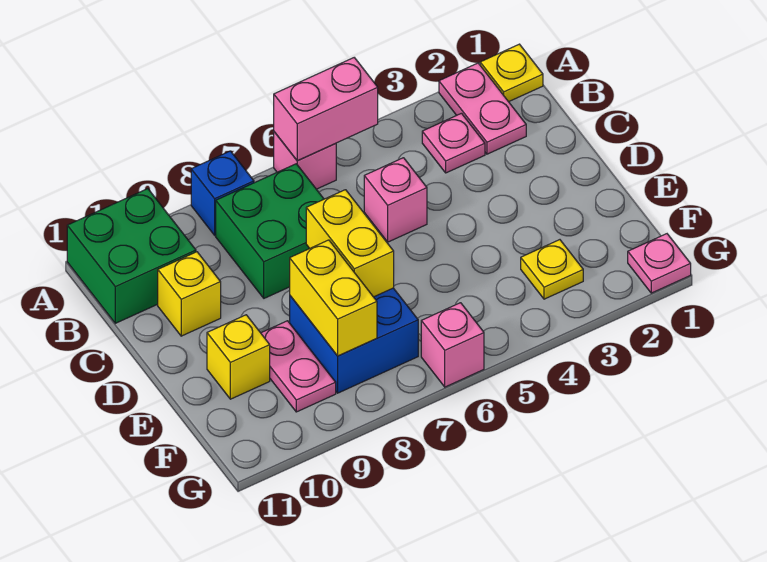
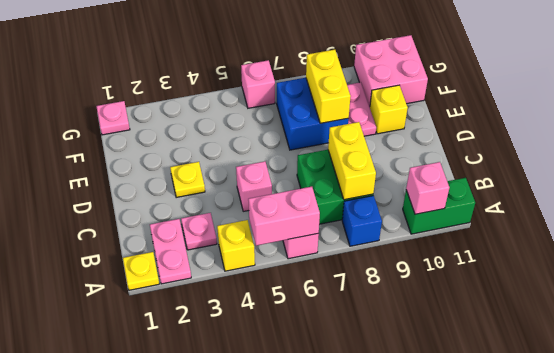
green brick A10:B11 level 1 -> green brick A10:A11 level 1
none -> pink brick A10 level 2
yellow brick C10 level 1 -> yellow brick A4 level 1
yellow brick D7:E7 level 2 -> yellow brick B8:C8 level 2
yellow plate F3 level 1 -> yellow plate D3 level 1
none -> pink brick F10:G11 level 1

